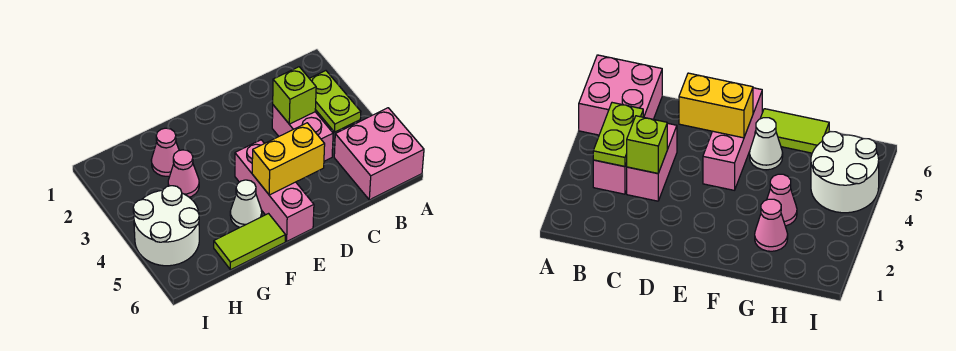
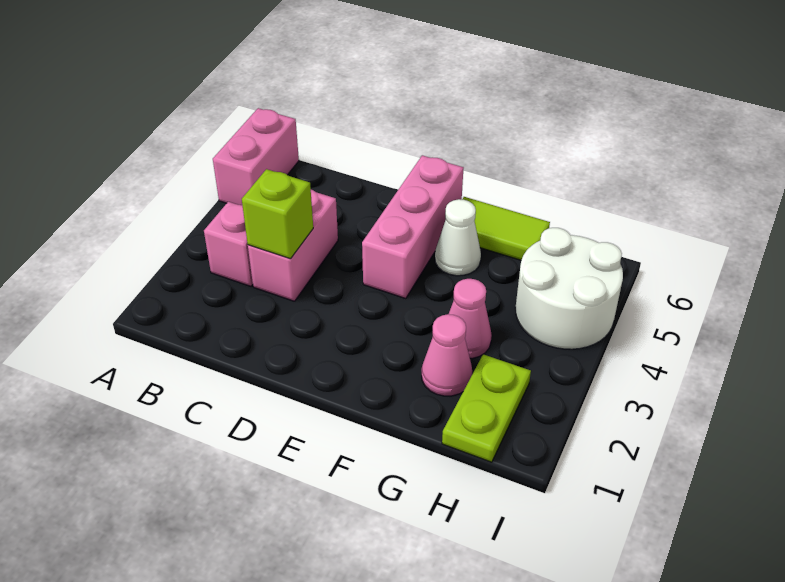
pink brick A5:B6 level 1 -> pink brick A5:A6 level 1
lime plate B3:B4 level 2 -> lime plate H1:H2 level 1
yellow brick D5:E5 level 2 -> none

